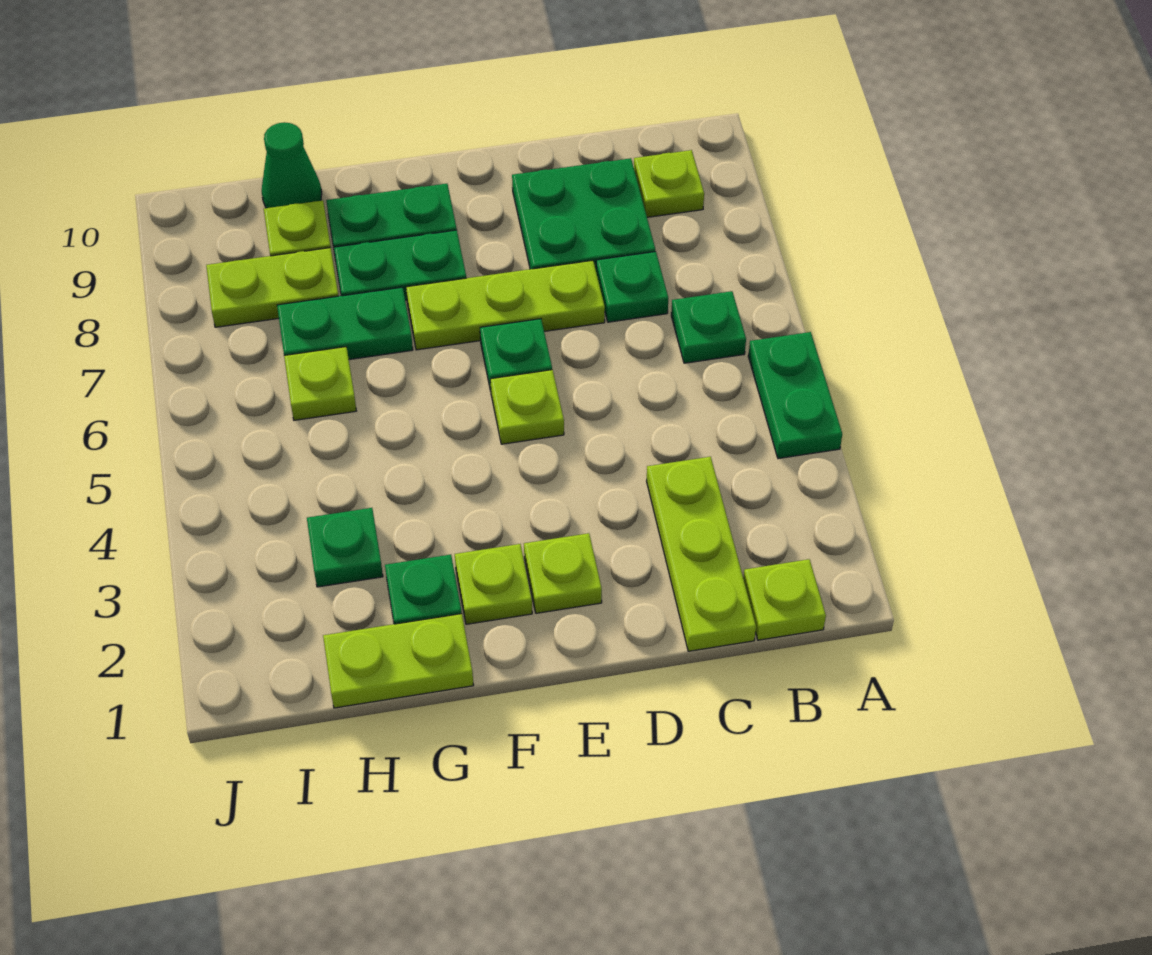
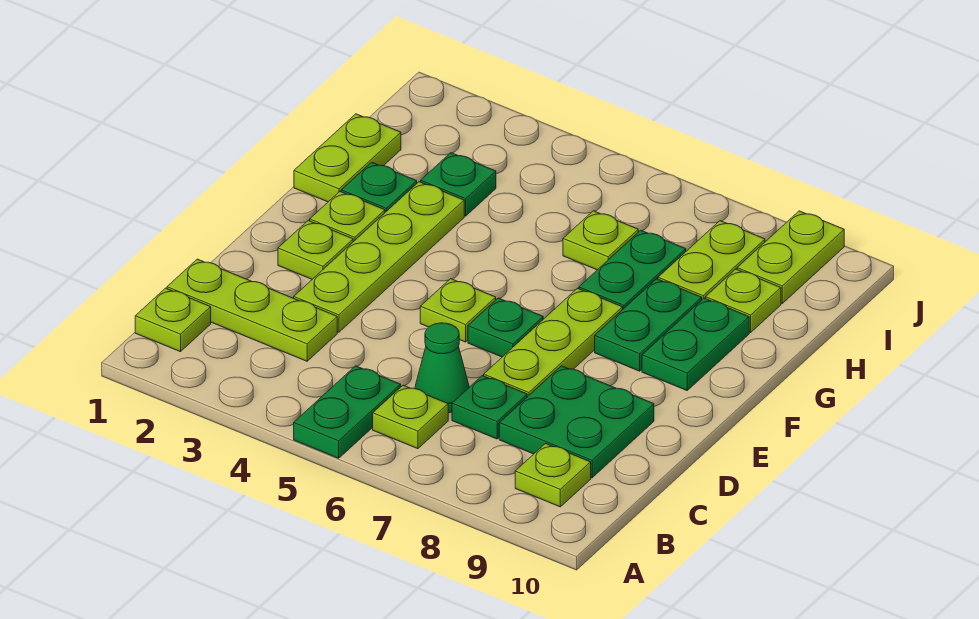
green plate A4:A5 level 1 -> green plate A5:B5 level 1
green plate B6 level 1 -> lime plate B6 level 1
none -> lime plate D3:G3 level 1
green cone H10 level 1 -> green cone C6 level 1
none -> lime plate I9:J9 level 1

